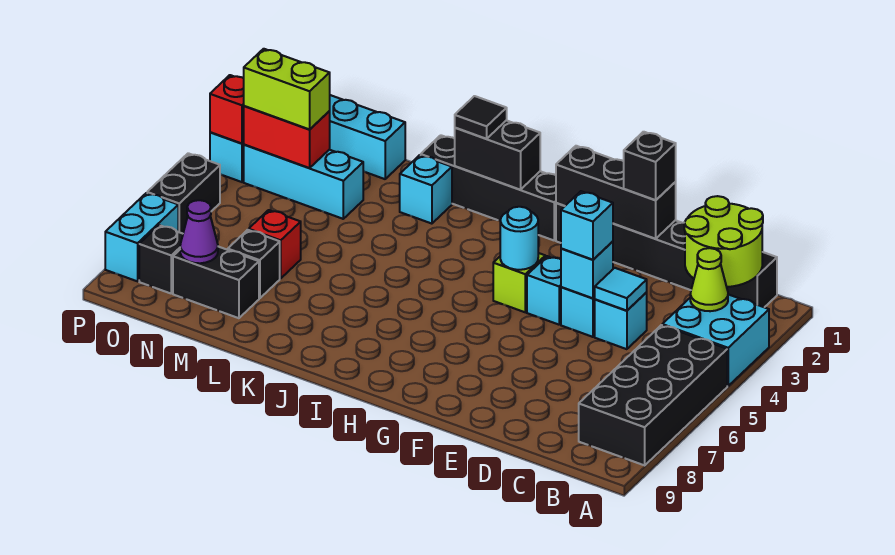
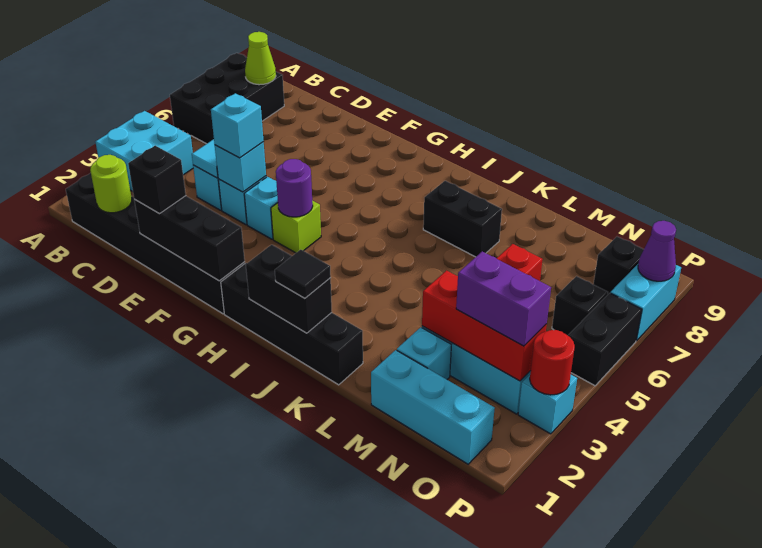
black brick A5:B8 level 1 -> black brick A6:B8 level 1
lime round brick B1:C2 level 2 -> lime round brick C1 level 2
lime cone B3 level 2 -> lime cone B8 level 2
cyan round brick G4 level 2 -> purple round brick G4 level 2
cyan brick K2 level 1 -> cyan brick M2 level 1
black brick M7 level 1 -> black brick O6 level 1
black brick M8:N8 level 1 -> black brick J7:K7 level 1
red brick N3:O3 level 2 -> red brick M3:O3 level 2
lime brick N3:O3 level 3 -> purple brick N3:O3 level 3
purple cone N8 level 2 -> purple cone P8 level 2
red brick P3 level 2 -> red round brick P3 level 2

